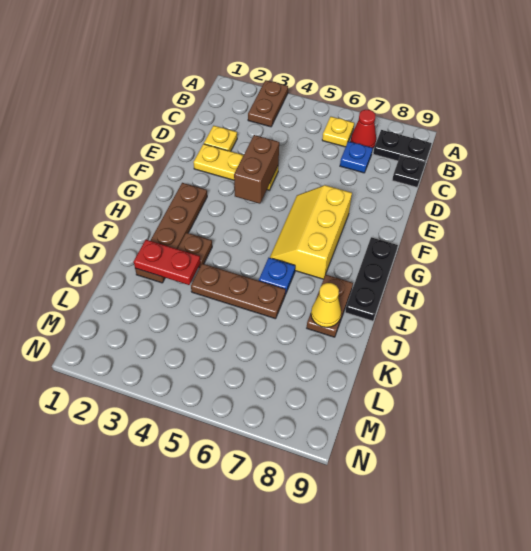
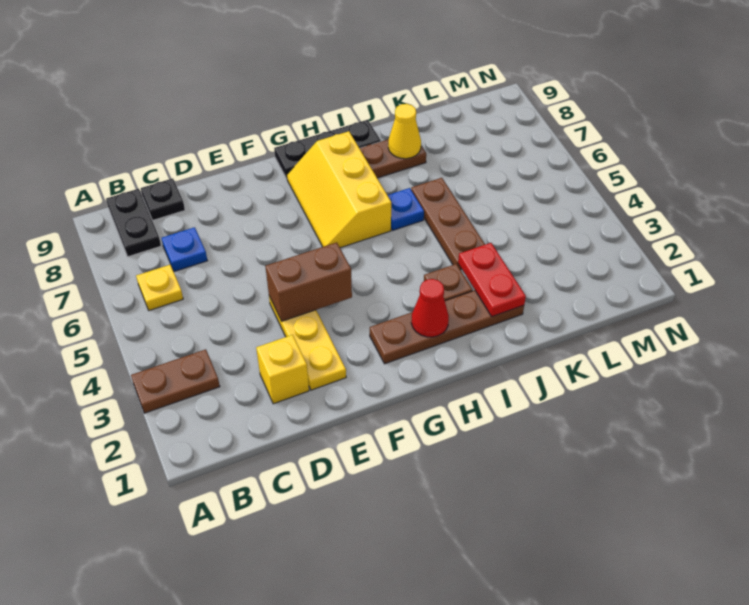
red cone B7 level 1 -> red cone H2 level 2
yellow plate D2 level 1 -> yellow brick D2 level 1
yellow slope F6:H7 level 1 top 7 -> yellow slope G6:H8 level 1 top H

